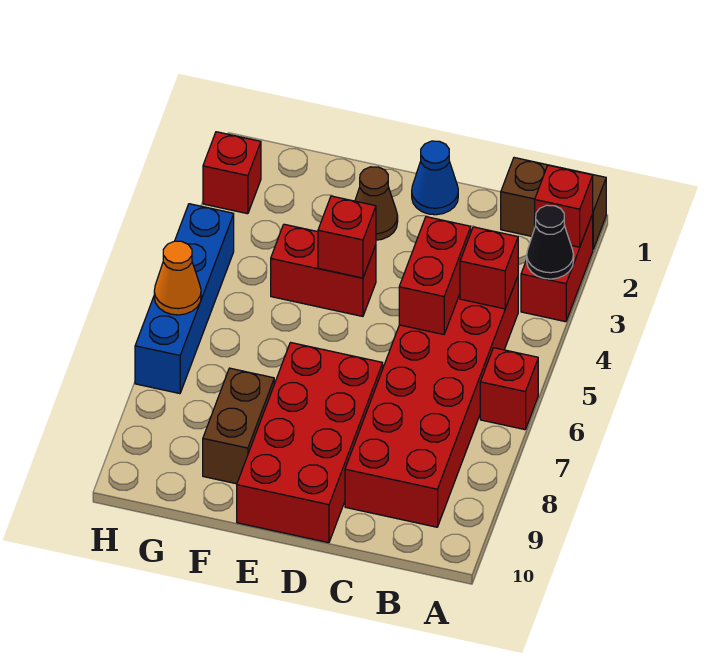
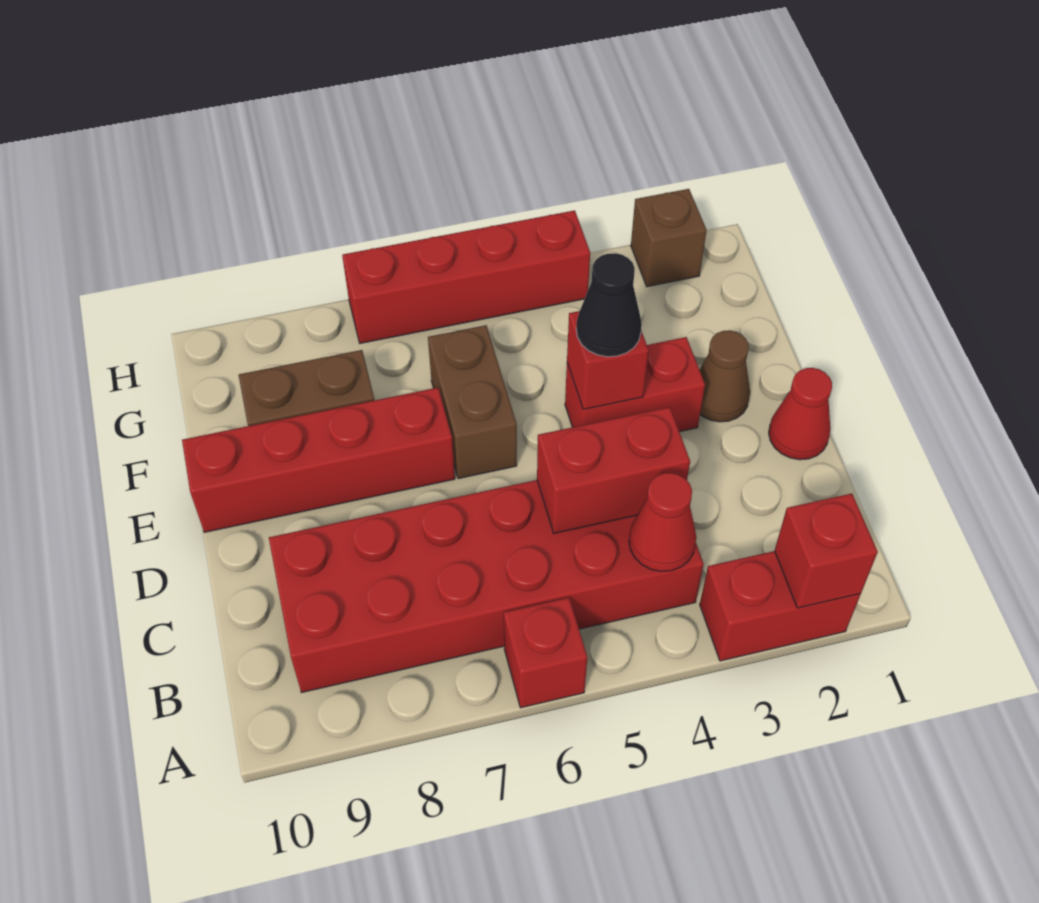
brown brick A1:B1 level 1 -> brown brick E6:F6 level 1
black cone A3 level 2 -> black cone E4 level 3
red brick B4 level 2 -> red cone B4 level 2
blue cone D1 level 1 -> red cone D1 level 1
red brick D7:E10 level 1 -> red brick E7:E10 level 1
red brick E4:F4 level 1 -> red brick E3:E4 level 1
red brick H2 level 1 -> brown brick H2 level 1
blue brick H4:H7 level 1 -> red brick H4:H7 level 1
orange cone H6 level 2 -> none

